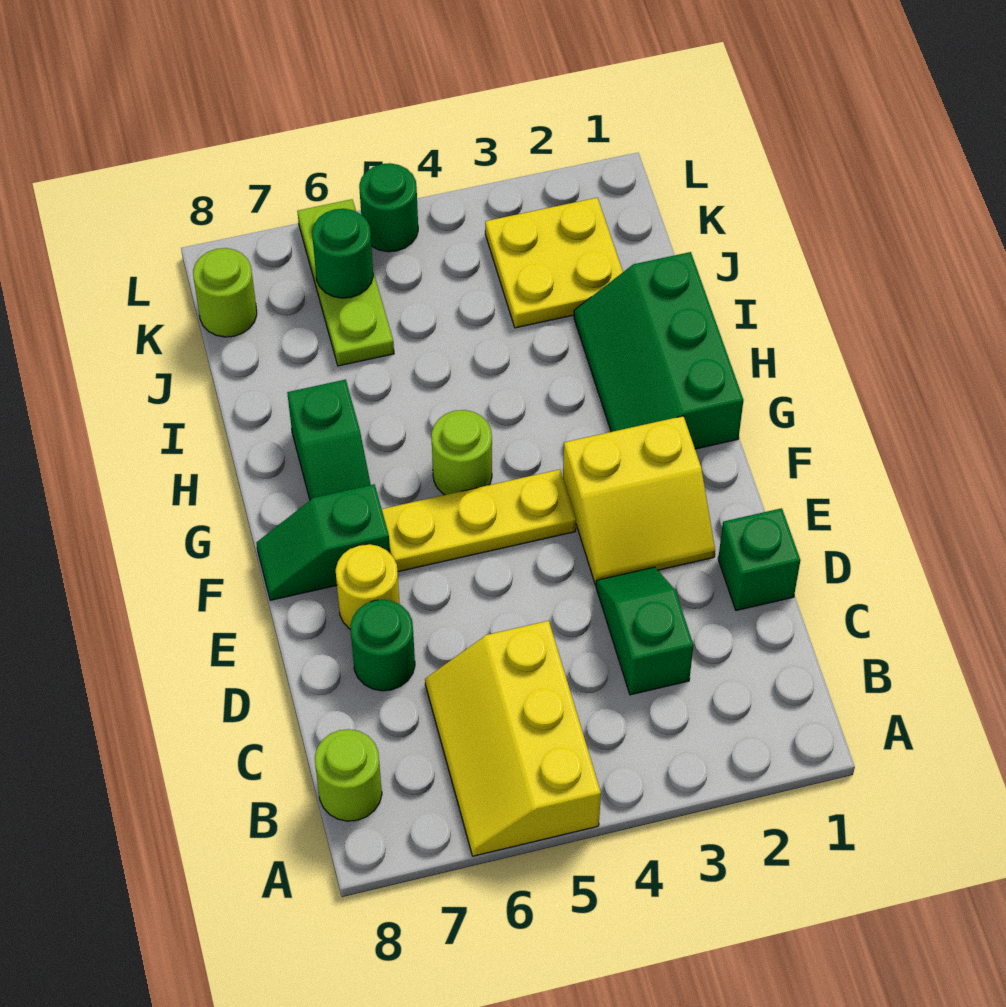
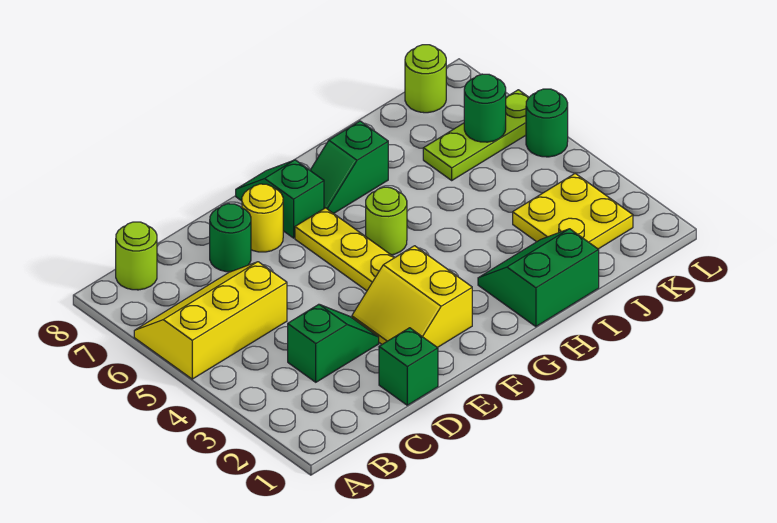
green slope G1:I2 level 1 top 1 -> green slope H1:I2 level 1 top 1

